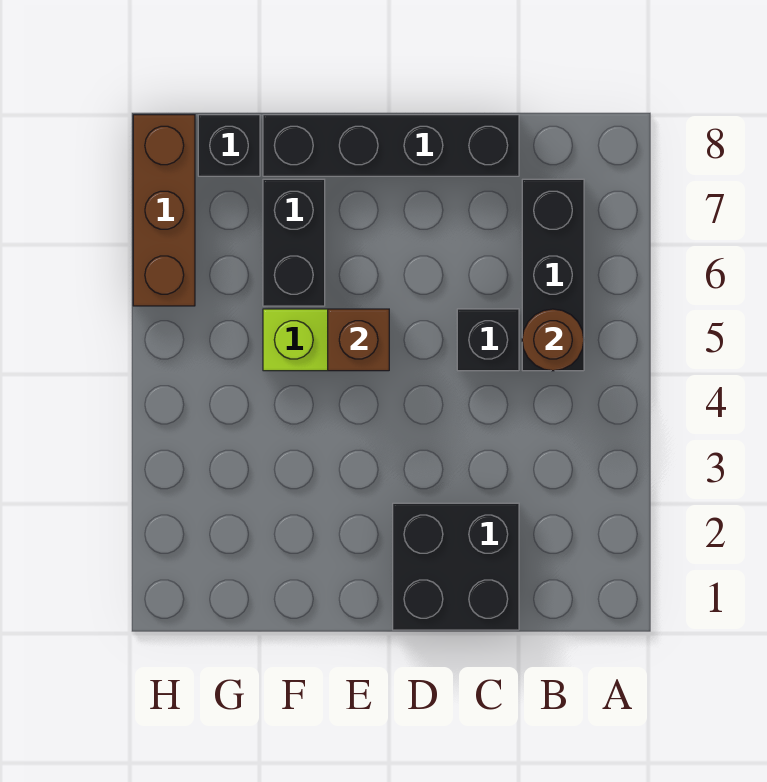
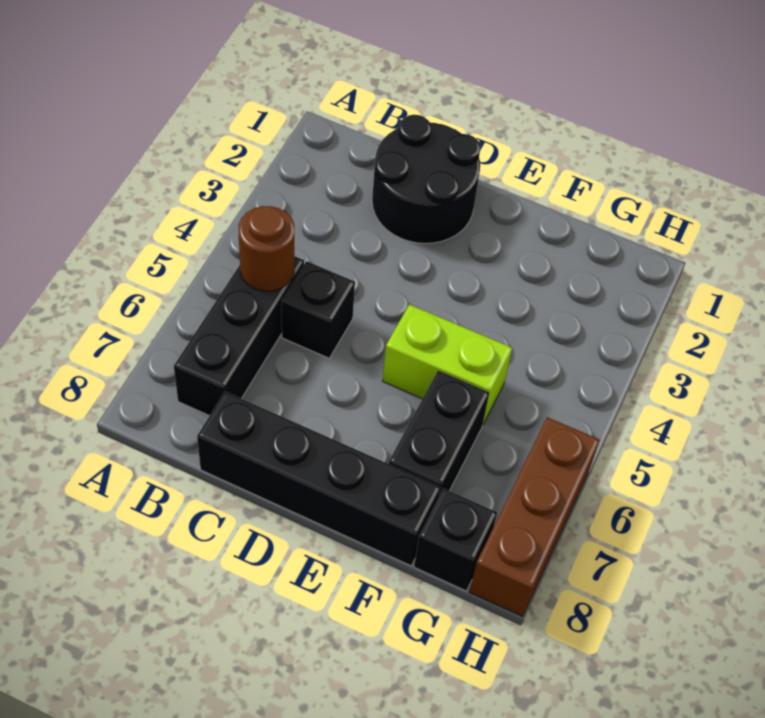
black brick C1:D2 level 1 -> black round brick C1:D2 level 1
brown brick E5 level 2 -> none

